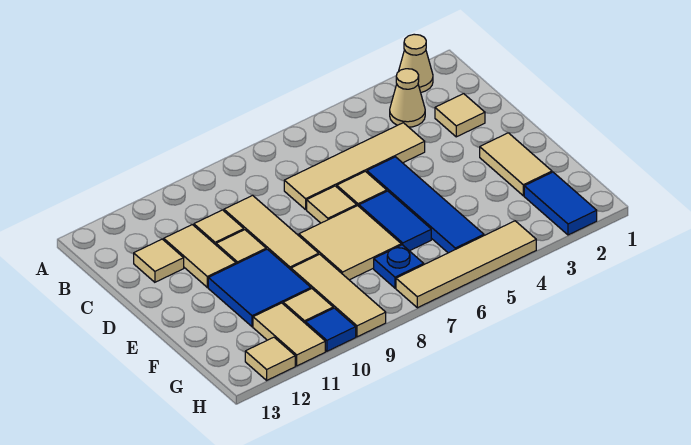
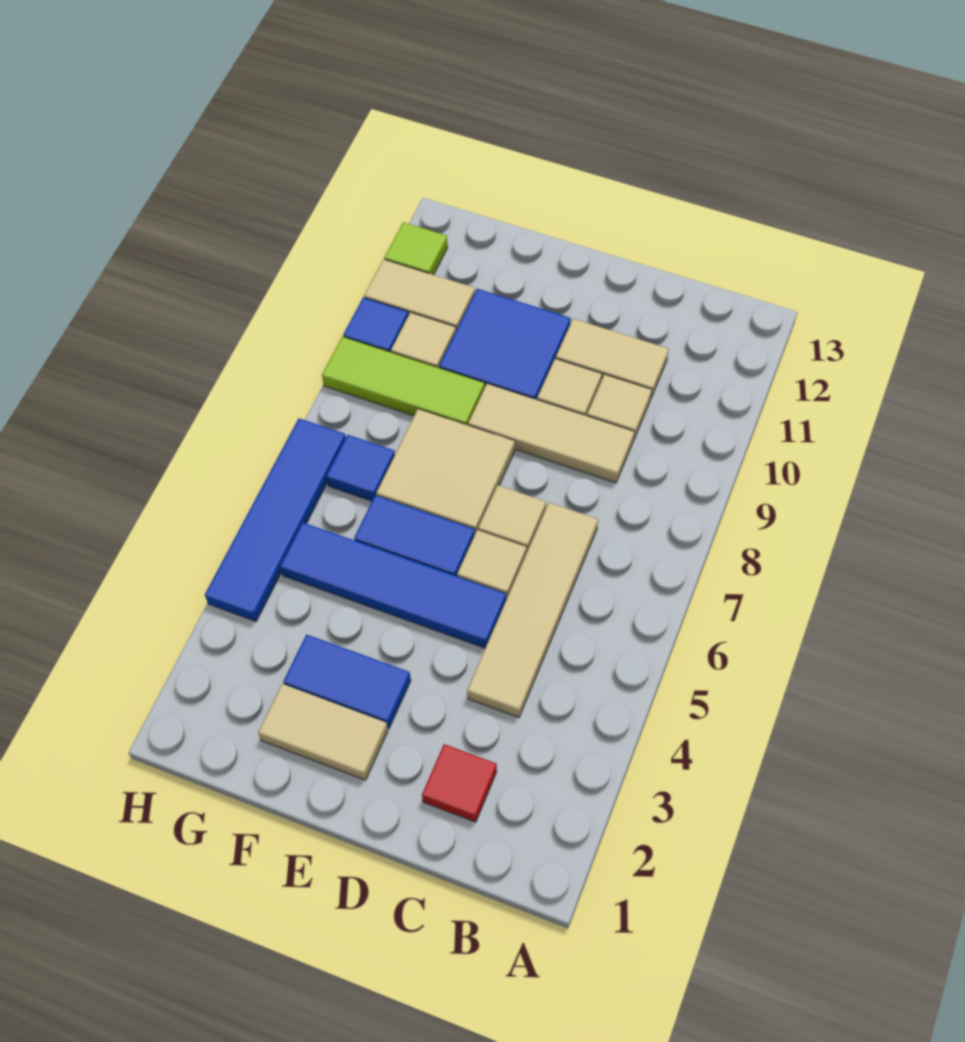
tan cone A2 level 1 -> none
tan cone B3 level 1 -> none
tan tile C2 level 1 -> red tile C2 level 1
tan tile C12 level 1 -> none
tan tile F9:H9 level 1 -> lime tile F9:H9 level 1
blue tile G2:H2 level 1 -> blue tile E3:F3 level 1
blue plate G7 level 1 -> blue tile G7 level 1
tan tile H4:H7 level 1 -> blue tile H4:H7 level 1
tan tile H12 level 1 -> lime tile H12 level 1

